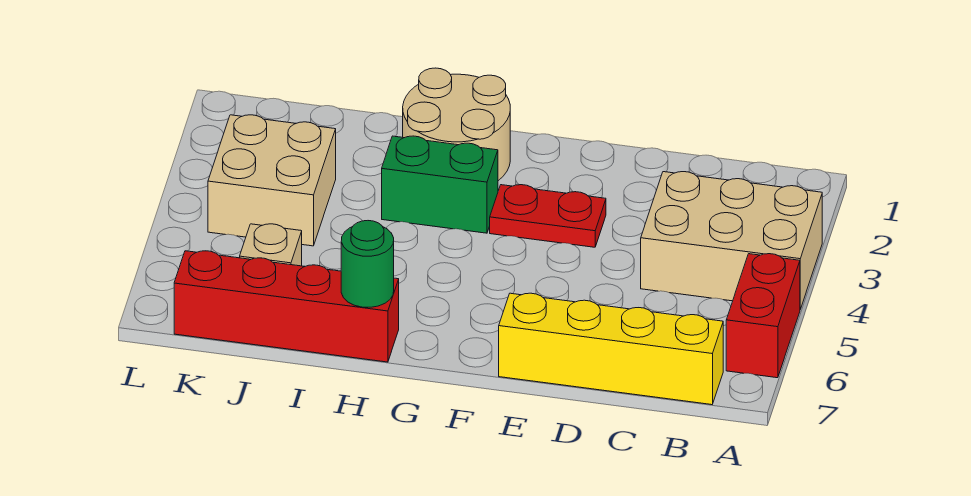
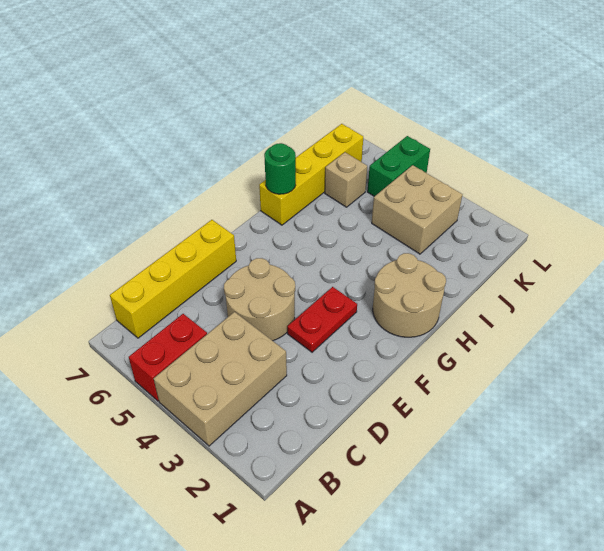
red brick A5:A6 level 1 -> red brick A5:B5 level 1
none -> tan round brick D4:E5 level 1
green brick G3:H3 level 1 -> green brick K5:L5 level 1
red brick H7:K7 level 1 -> yellow brick H7:K7 level 1

